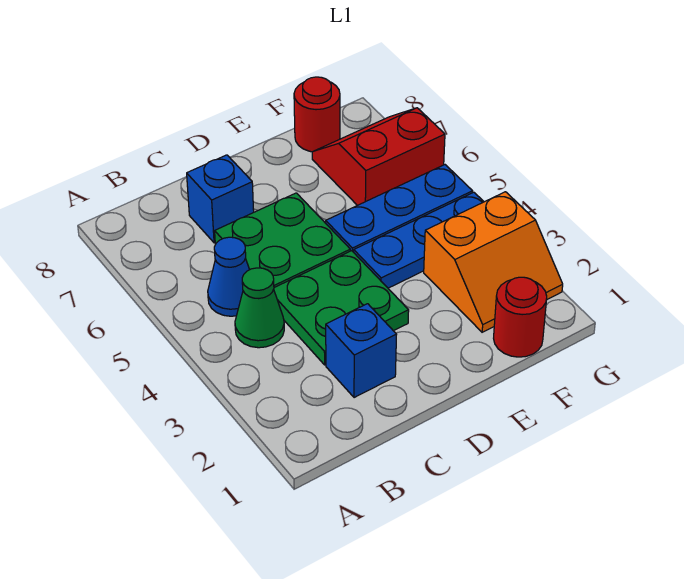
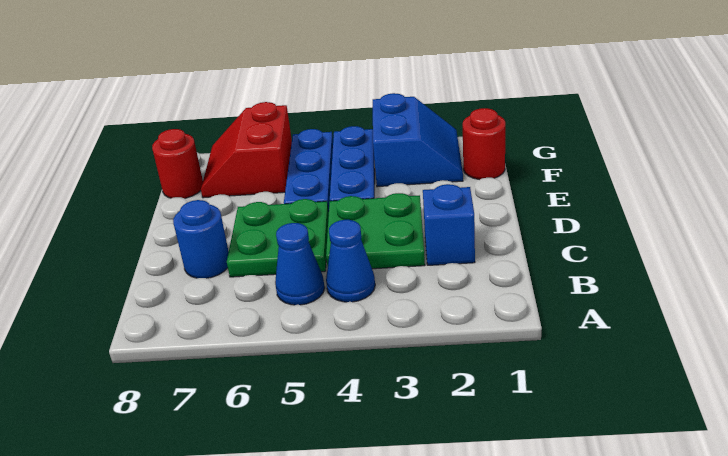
green cone B4 level 1 -> blue cone B4 level 1
blue brick C7 level 1 -> blue round brick C7 level 1
orange slope F2:G3 level 1 top 3 -> blue slope F2:G3 level 1 top 3

